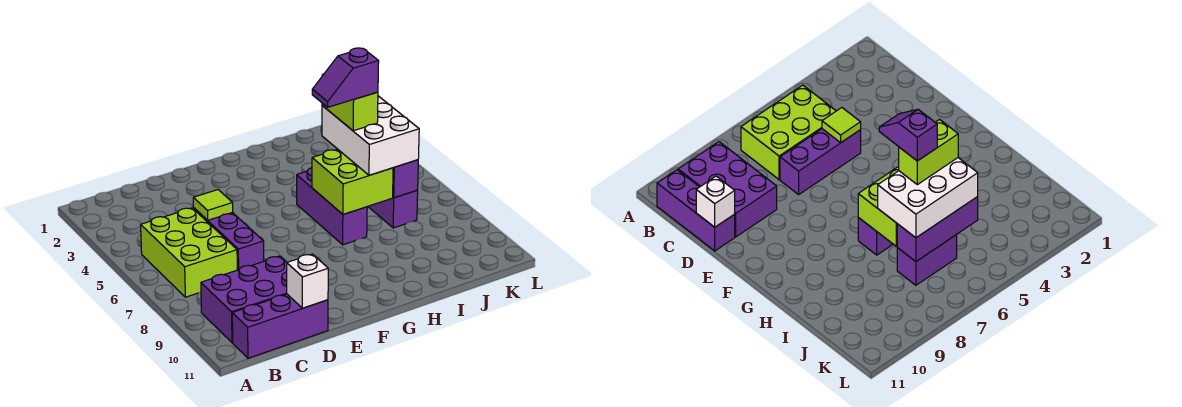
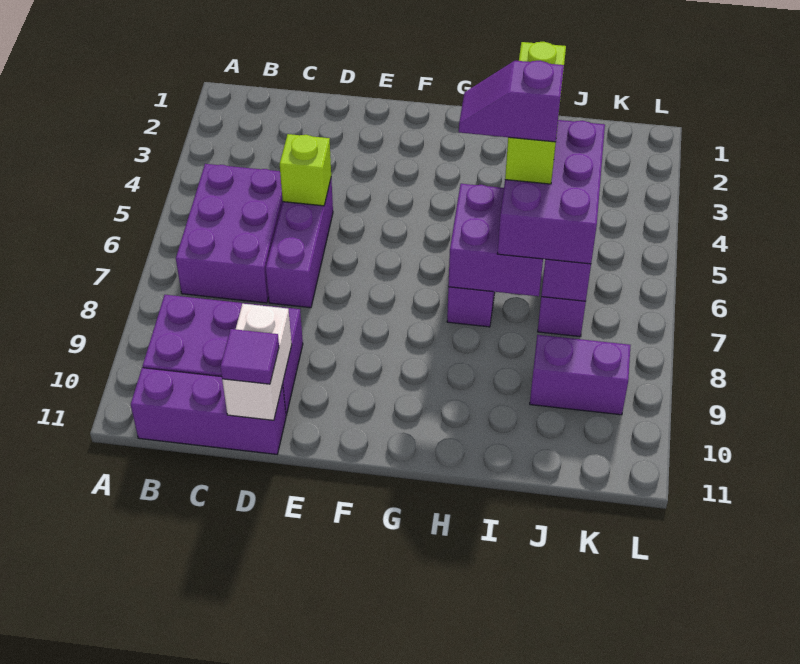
lime brick B5:C7 level 1 -> purple brick B5:C7 level 1
lime tile D5 level 2 -> lime brick D5 level 2
white brick D11 level 2 -> white brick D10:D11 level 2
none -> purple tile D11 level 3
lime brick H6:I7 level 2 -> purple brick H6:I7 level 2
white brick I5:J7 level 3 -> purple brick I5:J7 level 3
lime brick I5:I6 level 4 -> lime brick I4:I6 level 4
none -> purple brick J9:K9 level 1

